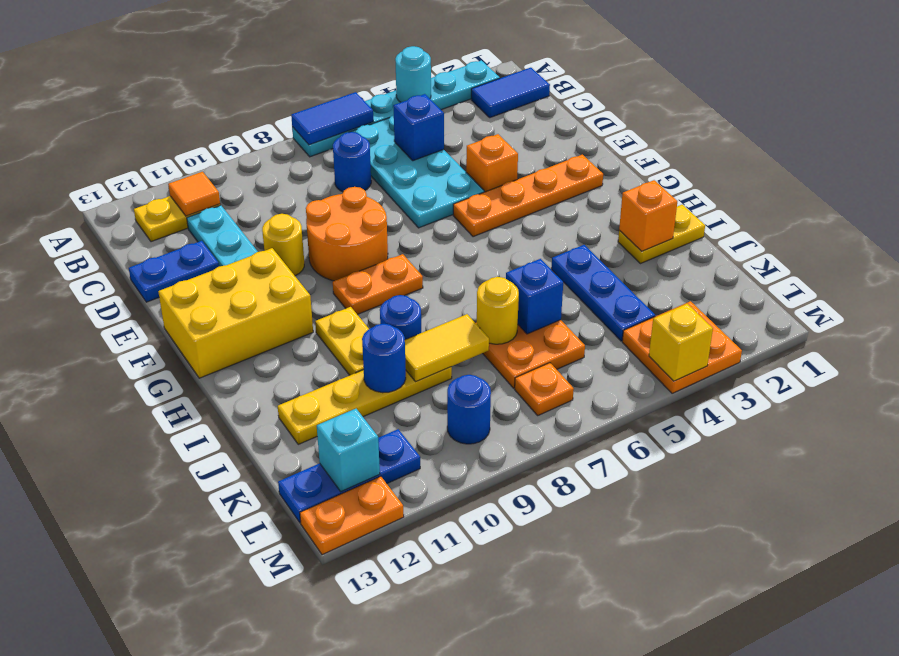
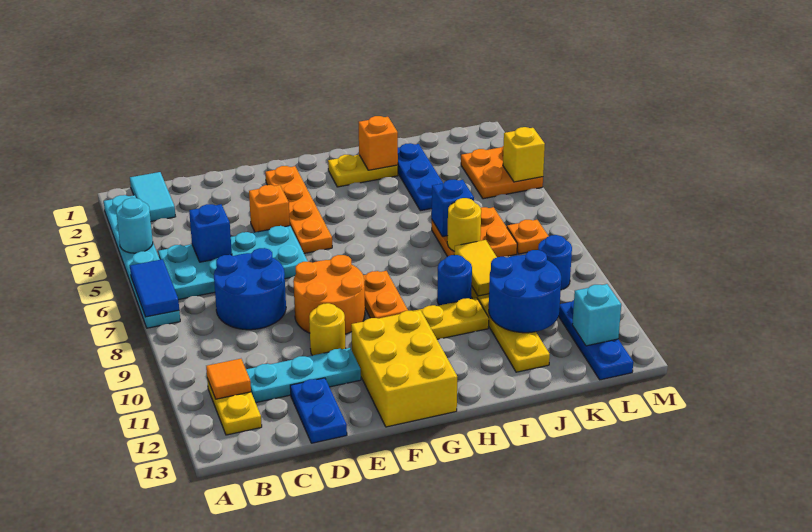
blue tile B1:B2 level 1 -> cyan tile B1:B2 level 1
blue round brick C7 level 1 -> blue round brick C7:D8 level 1
yellow plate I1:I2 level 1 -> yellow plate H2:I2 level 1
blue plate I4:K4 level 1 -> blue plate J2:J4 level 1
blue round brick J10 level 2 -> blue round brick J10:K11 level 2
orange plate M12:M13 level 1 -> none

